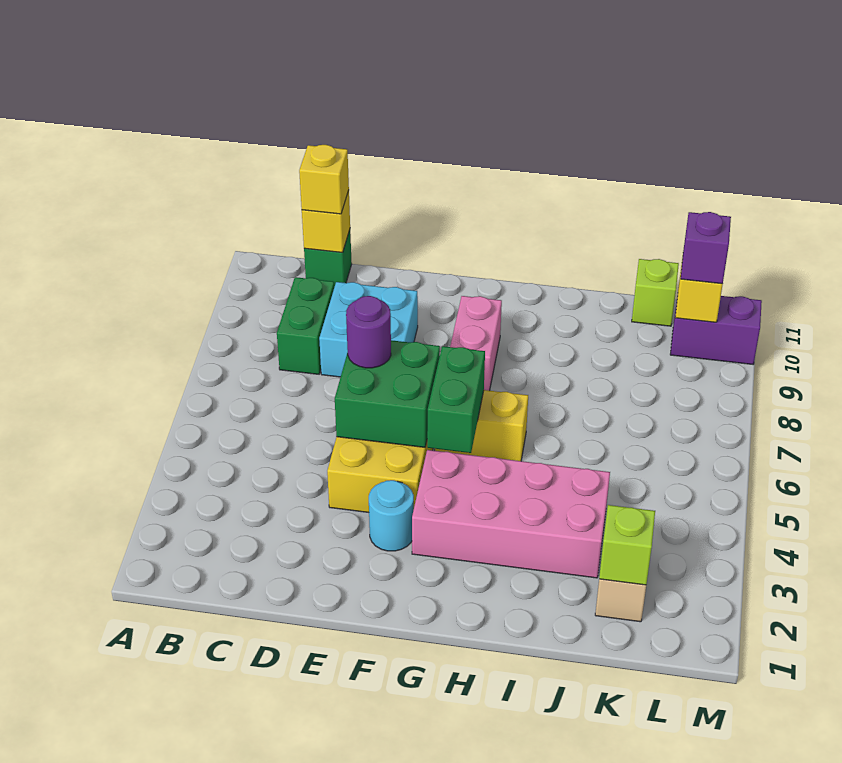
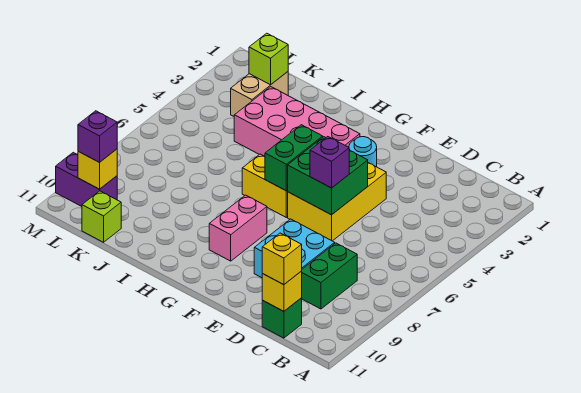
purple round brick E6 level 3 -> purple brick E6 level 3

